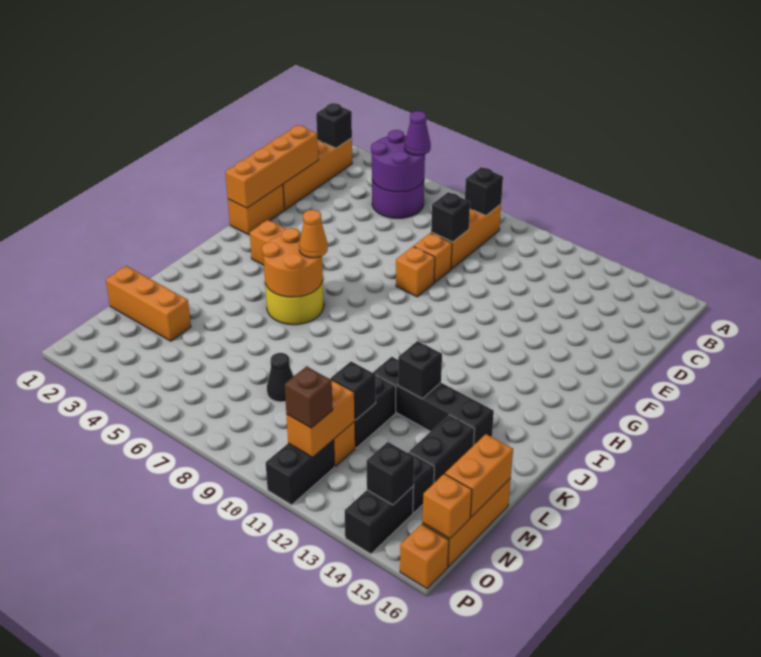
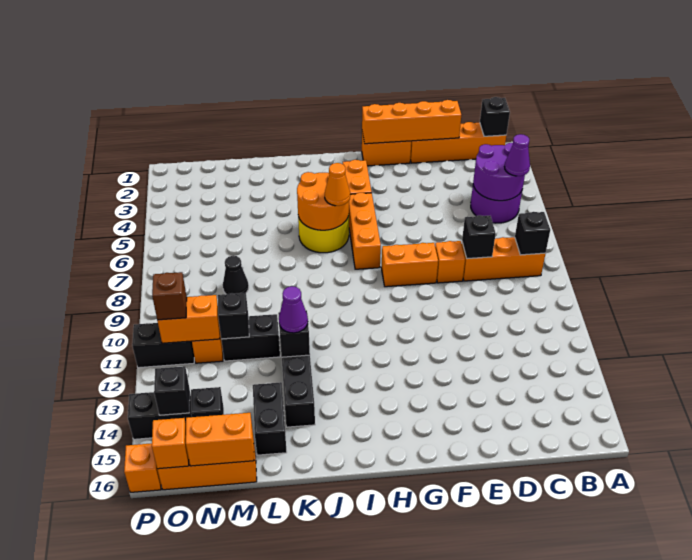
orange brick F8 level 1 -> orange brick F8:G8 level 1
none -> purple cone K12 level 3
black brick L14:M14 level 1 -> black brick L14:L15 level 1
orange brick M1:M3 level 1 -> orange brick H5:H7 level 1

